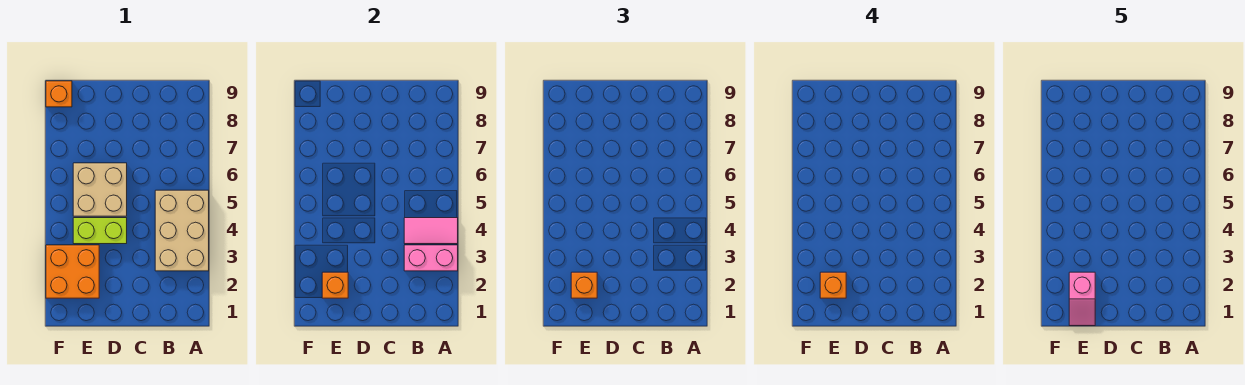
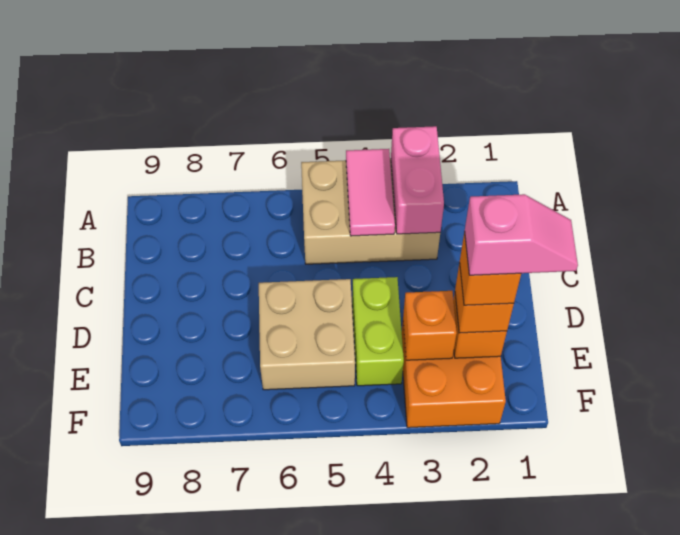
orange brick F9 level 1 -> orange brick E3 level 2

